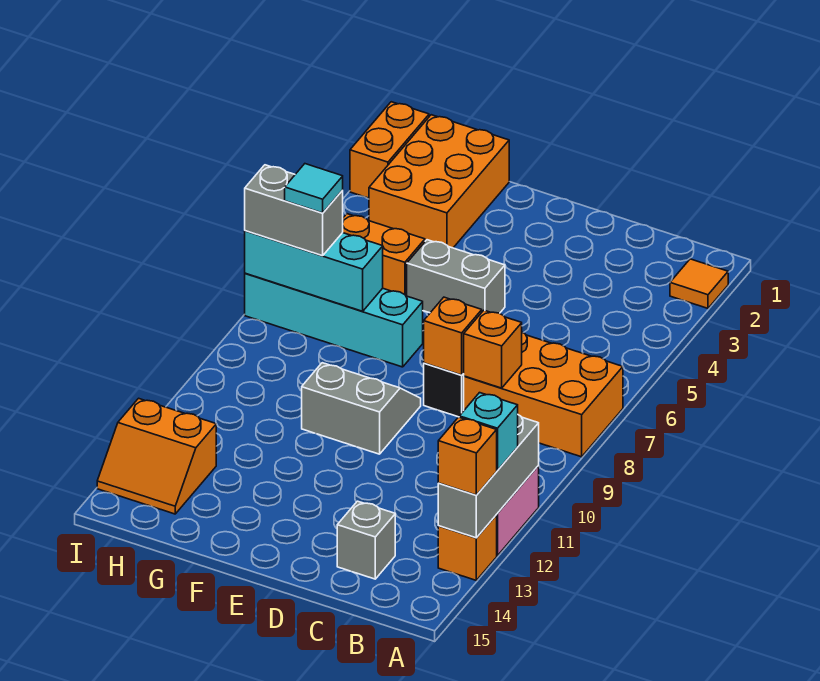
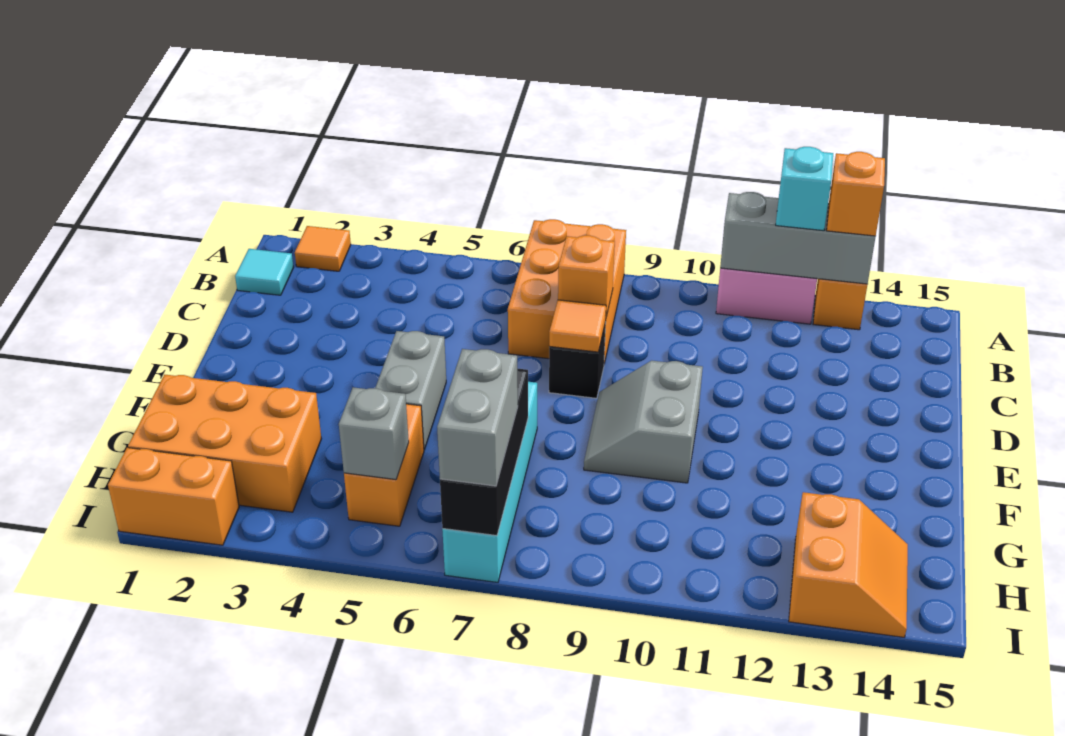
grey brick C14 level 1 -> grey brick H5 level 2
orange brick D8 level 2 -> orange tile D8 level 2
cyan brick G7:I7 level 2 -> black brick G7:I7 level 2
cyan tile H7 level 4 -> cyan tile B1 level 1

